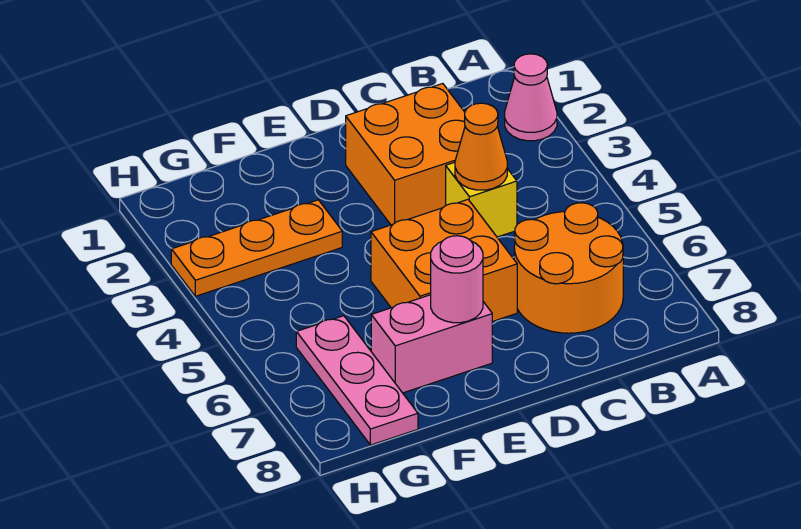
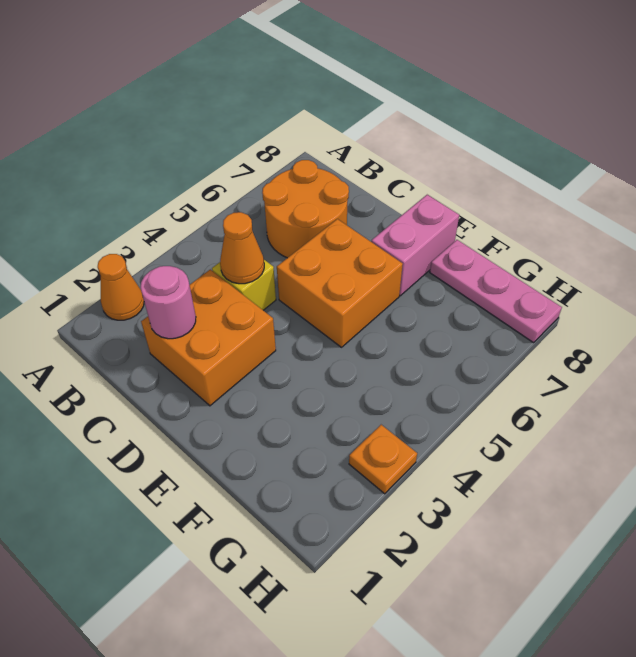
pink cone A2 level 1 -> orange cone A2 level 1
pink brick E7:F7 level 1 -> pink brick E7:E8 level 1
pink round brick E7 level 2 -> pink round brick C2 level 2
orange plate F3:H3 level 1 -> orange plate H3 level 1
pink plate G6:G8 level 1 -> pink plate F8:H8 level 1

